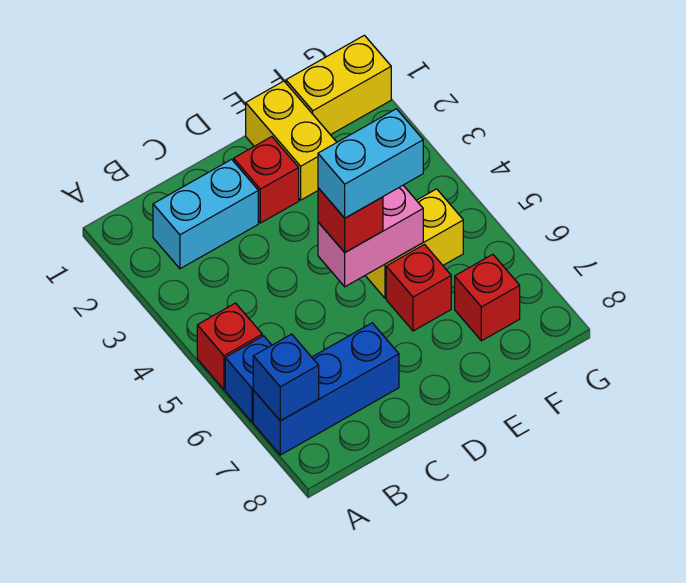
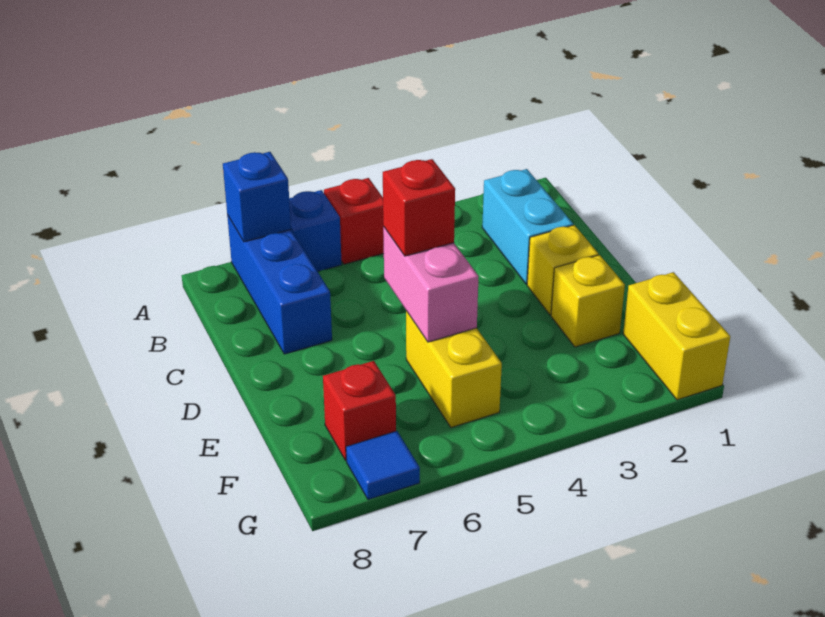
red brick D2 level 1 -> yellow brick D2 level 1
cyan brick D5:E5 level 4 -> none
yellow brick E1:E2 level 1 -> yellow brick E2 level 1
red brick E6 level 1 -> none
none -> blue tile G7 level 1

